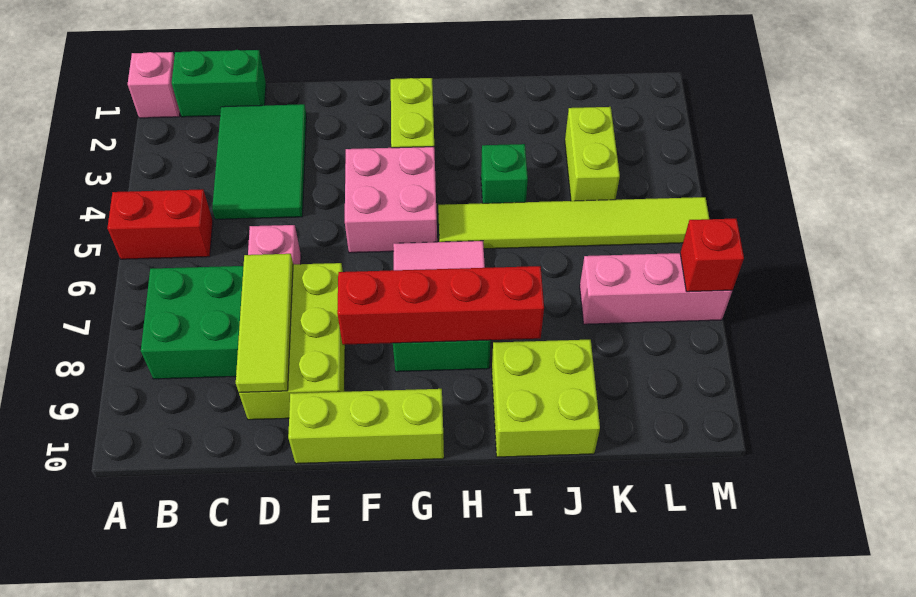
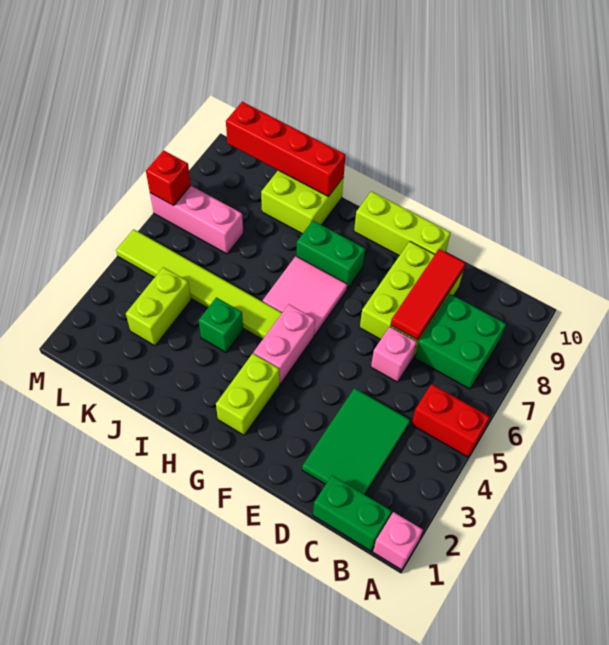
lime tile D7:D9 level 2 -> red tile D7:D9 level 2
pink brick F4:G5 level 1 -> pink brick G4:G5 level 1
red brick F8:I8 level 2 -> red brick I10:L10 level 2

